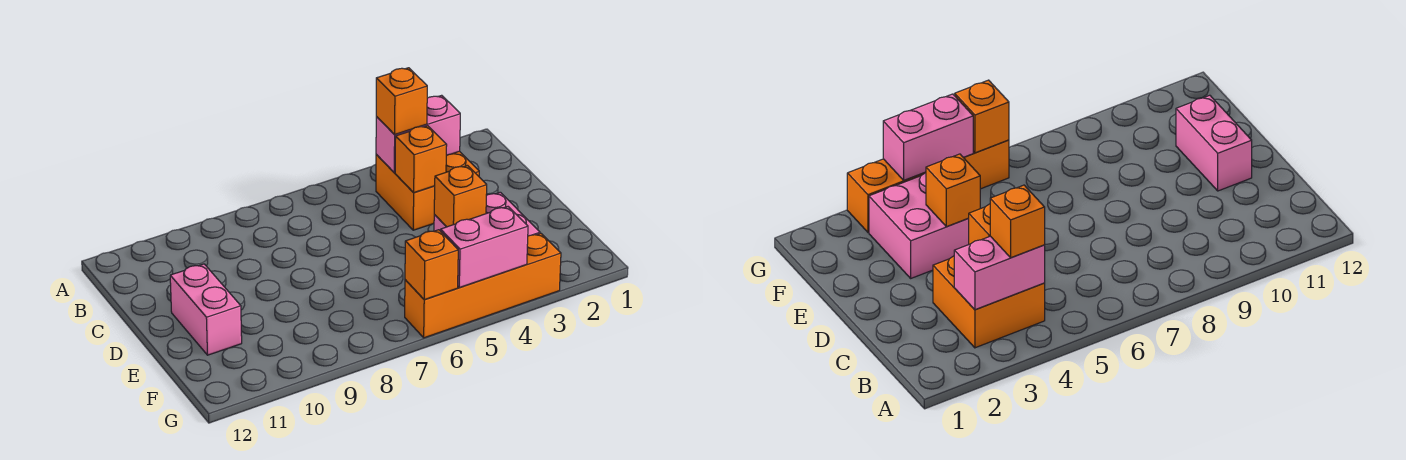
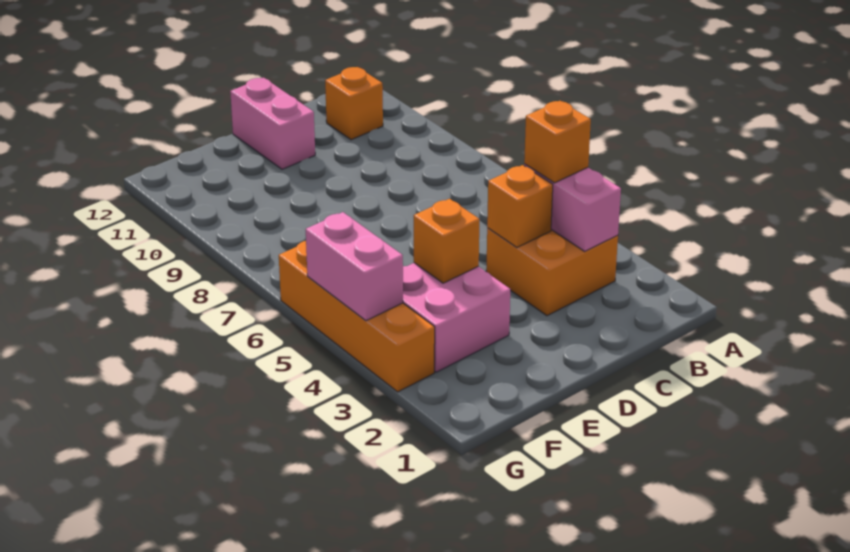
pink brick D11:E11 level 1 -> pink brick D11:D12 level 1
orange brick G6 level 2 -> orange brick B11 level 1

